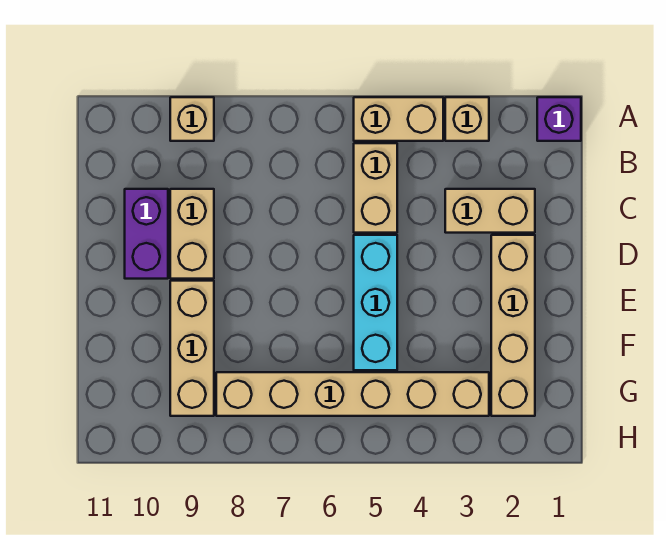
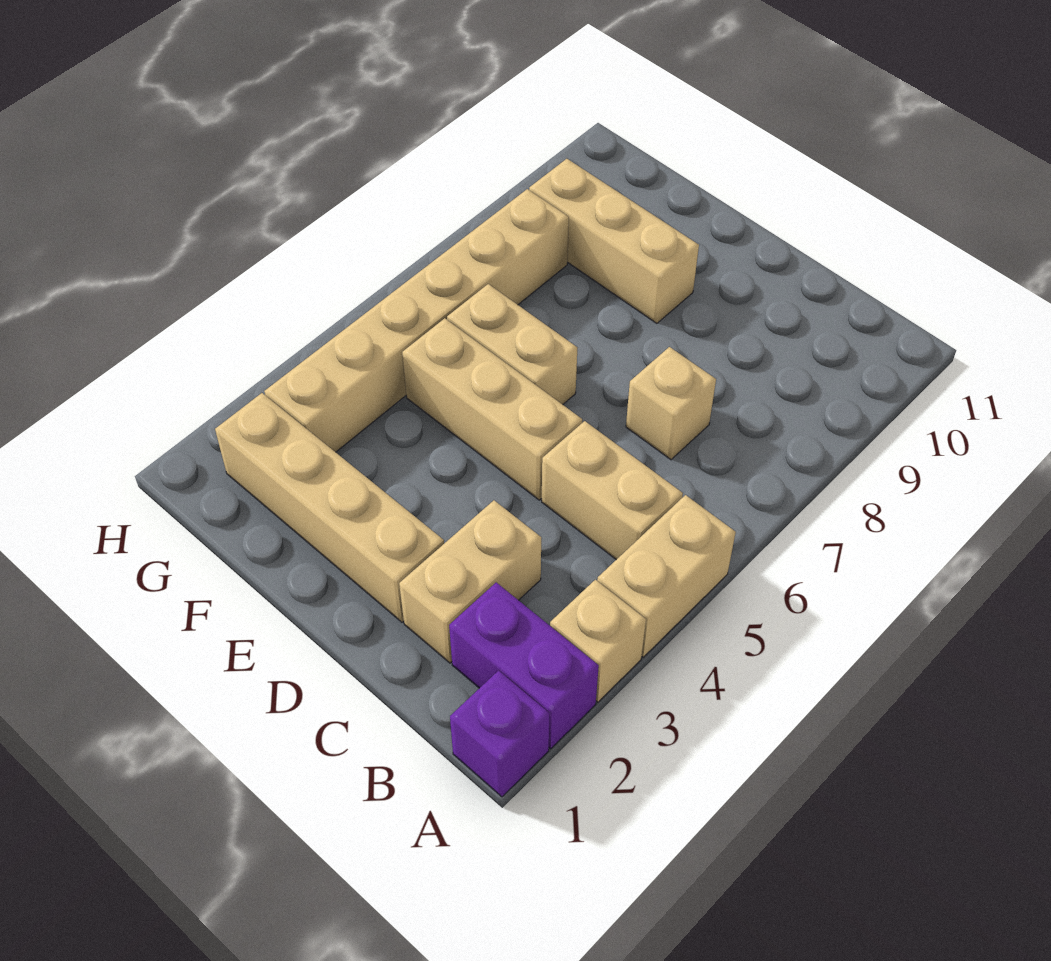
tan brick A9 level 1 -> tan brick C7 level 1
tan brick C9:D9 level 1 -> tan brick E6:F6 level 1
purple brick C10:D10 level 1 -> purple brick A2:B2 level 1
cyan brick D5:F5 level 1 -> tan brick D5:F5 level 1

